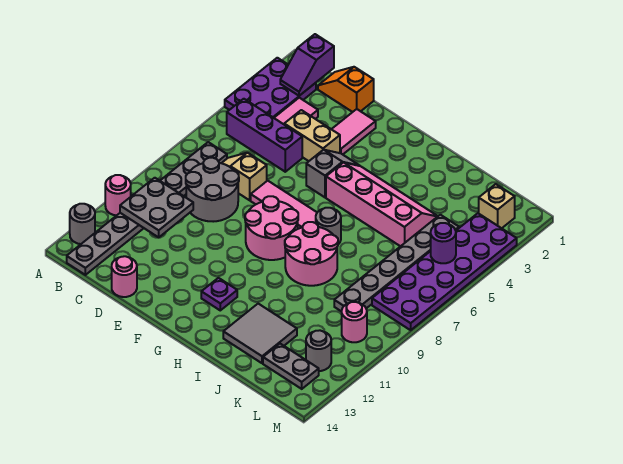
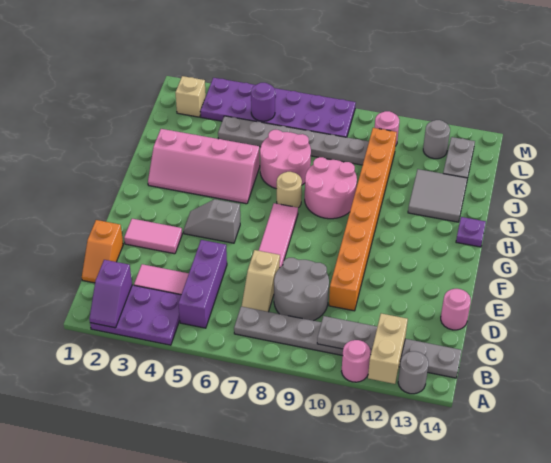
purple slope B1:B2 level 2 top 1 -> purple slope A2:B2 level 2 top B
grey plate B10:C11 level 2 -> grey plate B10:B11 level 2
tan brick D4:E4 level 1 -> tan brick A12:B12 level 2
none -> orange brick D10:K10 level 1
pink round brick F8:G9 level 1 -> pink round brick I6:J7 level 1
pink slope G4:J5 level 1 top 5 -> pink slope H2:I5 level 1 top I
purple plate G12 level 1 -> purple plate H14 level 1
grey round brick H7 level 1 -> tan round brick H7 level 1

